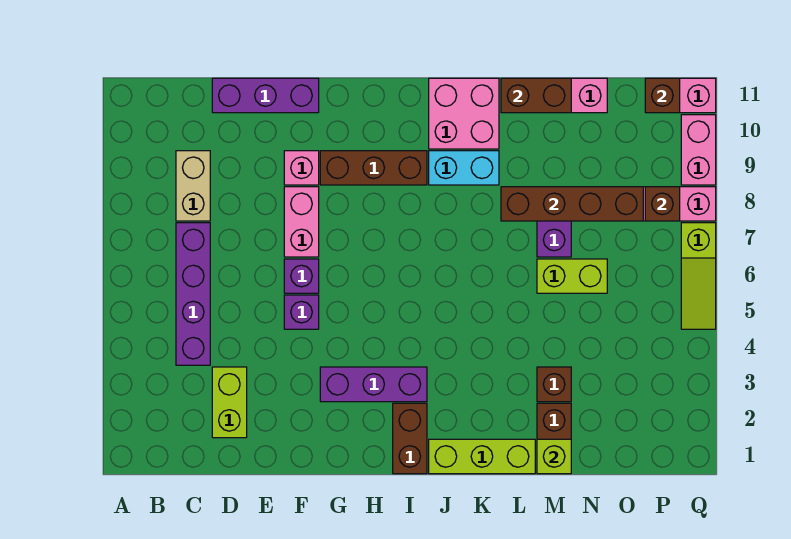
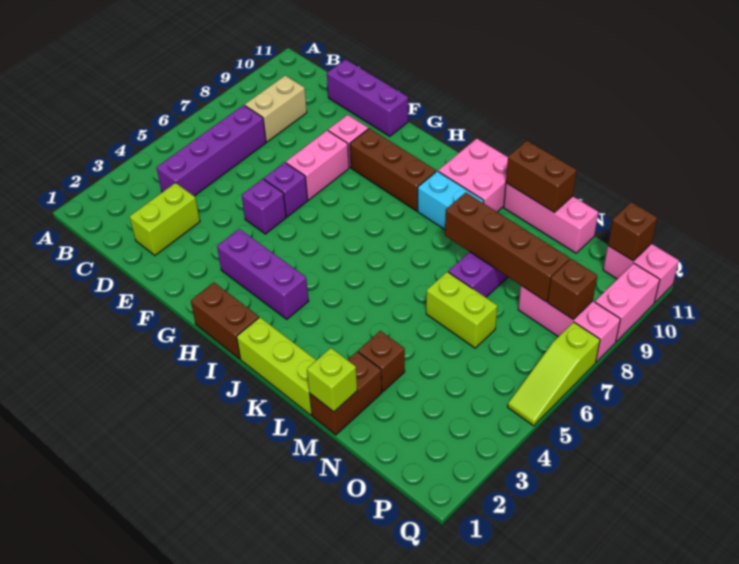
brown brick I1:I2 level 1 -> brown brick H1:I1 level 1

